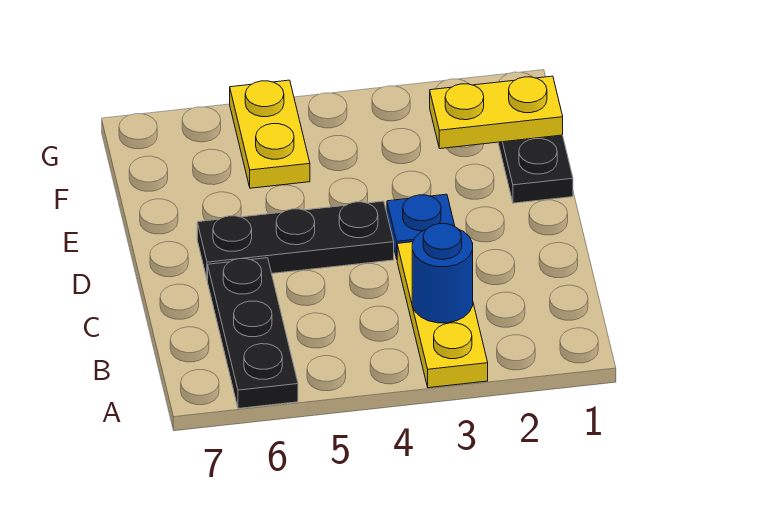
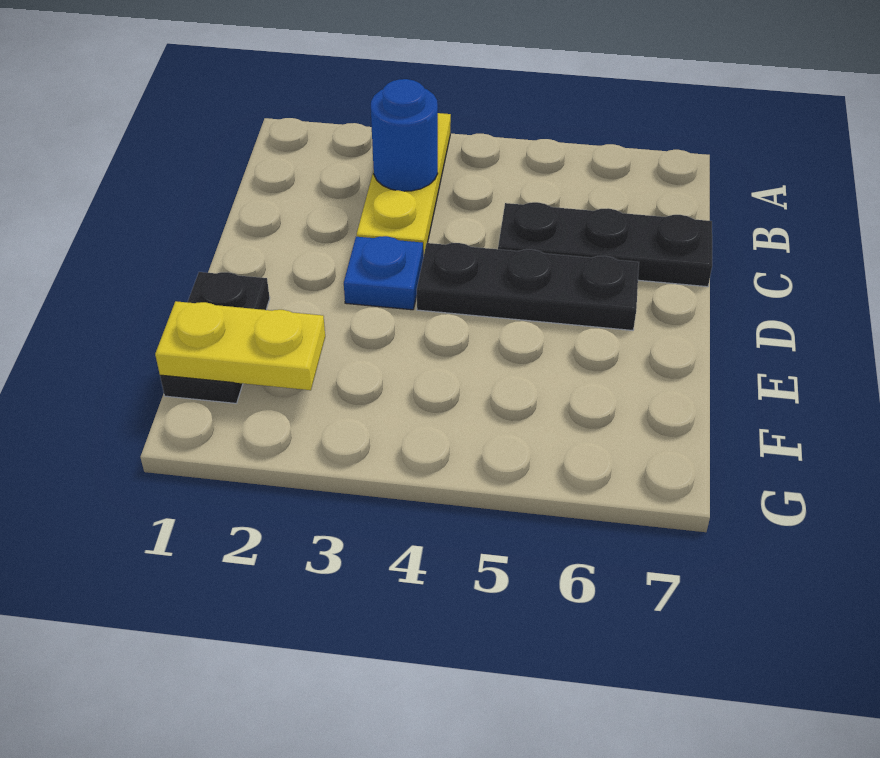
black plate A6:C6 level 1 -> black plate C5:C7 level 1
yellow plate F5:G5 level 1 -> none

